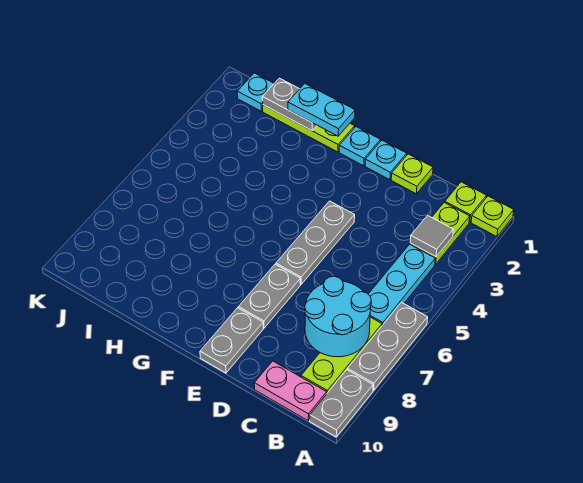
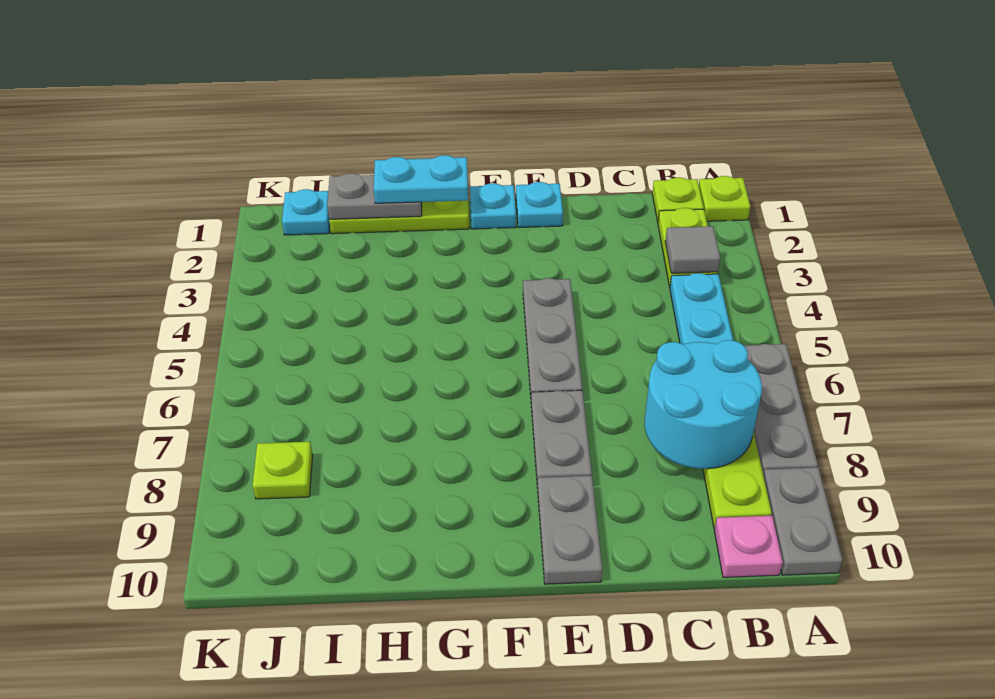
pink plate B10:C10 level 1 -> pink plate B10 level 1
lime plate D1 level 1 -> lime plate J8 level 1

